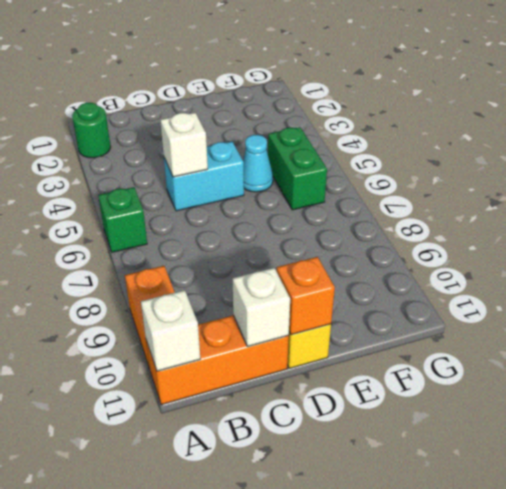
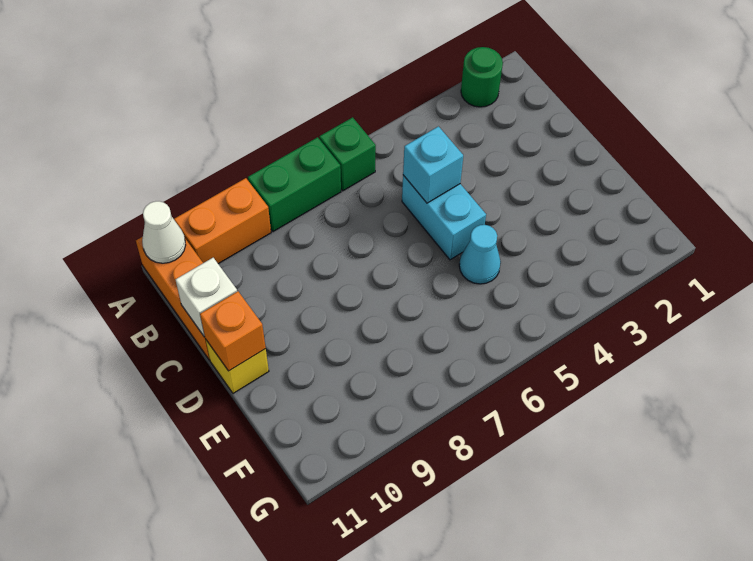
white brick A11 level 2 -> white cone A11 level 2
white brick C5 level 2 -> cyan brick C5 level 2
green brick F5:F6 level 1 -> green brick A7:A8 level 1

